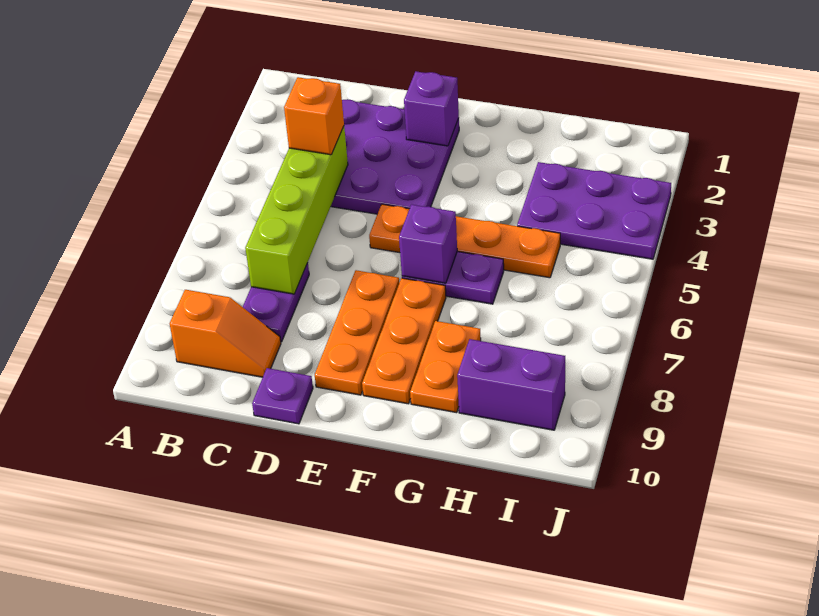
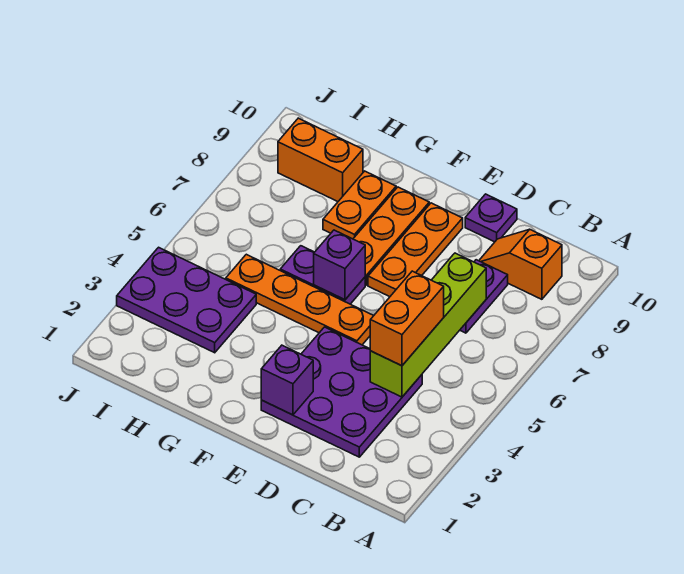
orange brick C4 level 3 -> orange brick C4:C5 level 3
purple brick H9:I9 level 1 -> orange brick H9:I9 level 1

